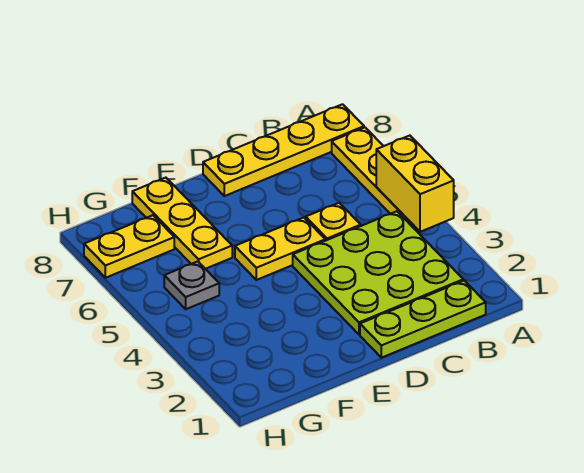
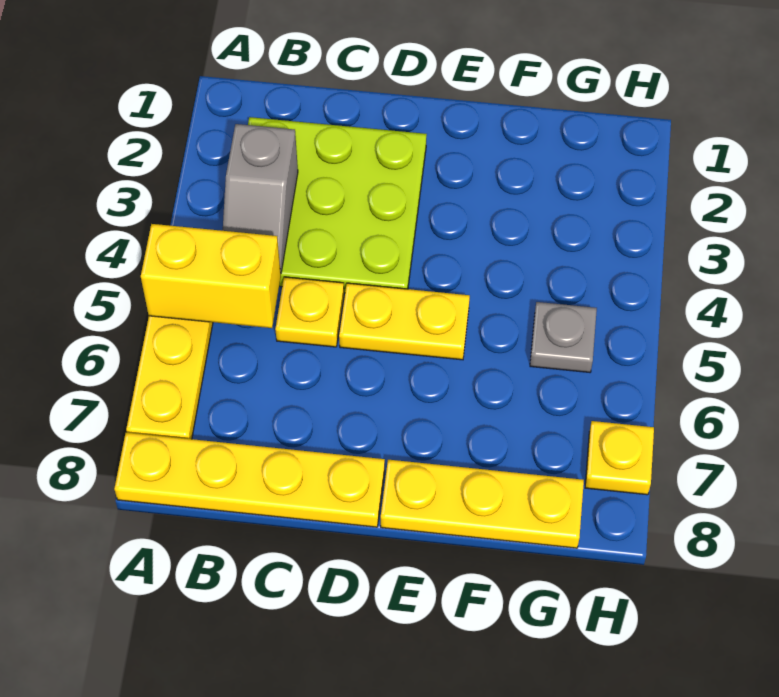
yellow brick A4:A5 level 2 -> yellow brick A5:B5 level 2
lime plate B1:D1 level 1 -> none
none -> grey slope B3:B4 level 2 top 3
yellow plate F6:F8 level 1 -> yellow plate E8:G8 level 1
yellow plate G7:H7 level 1 -> yellow plate H7 level 1

